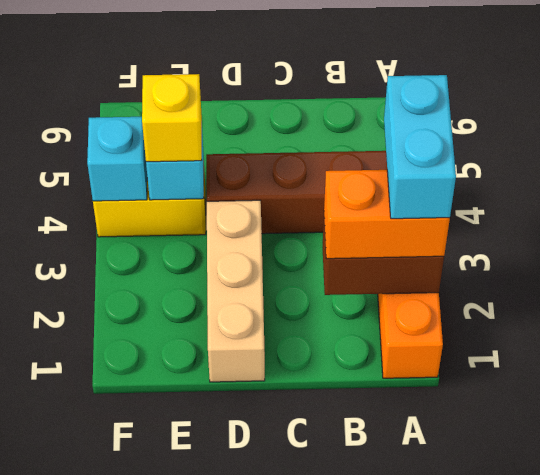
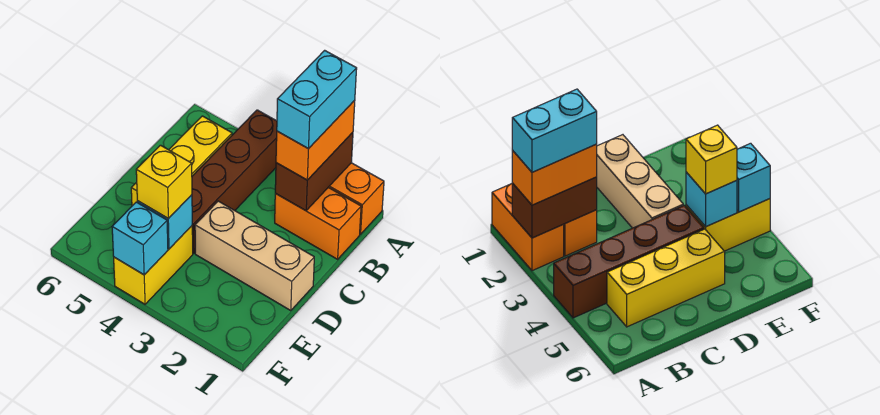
cyan brick A2:A3 level 4 -> cyan brick A2:B2 level 4
none -> orange brick B1:B2 level 1
none -> yellow brick B5:D5 level 1

